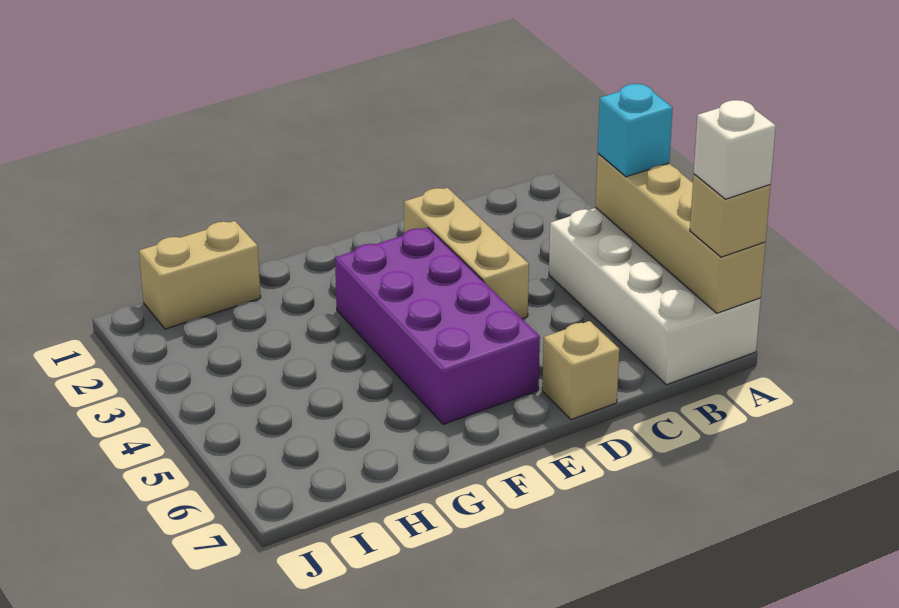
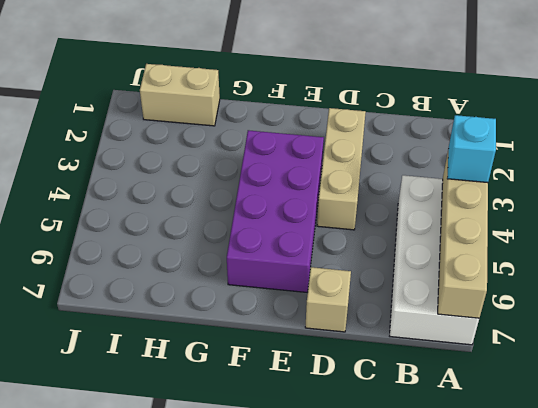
tan brick A7 level 3 -> none
white brick A7 level 4 -> none

